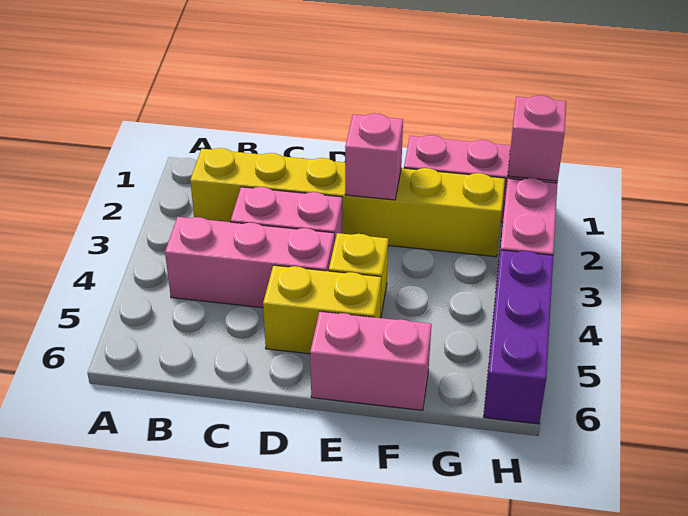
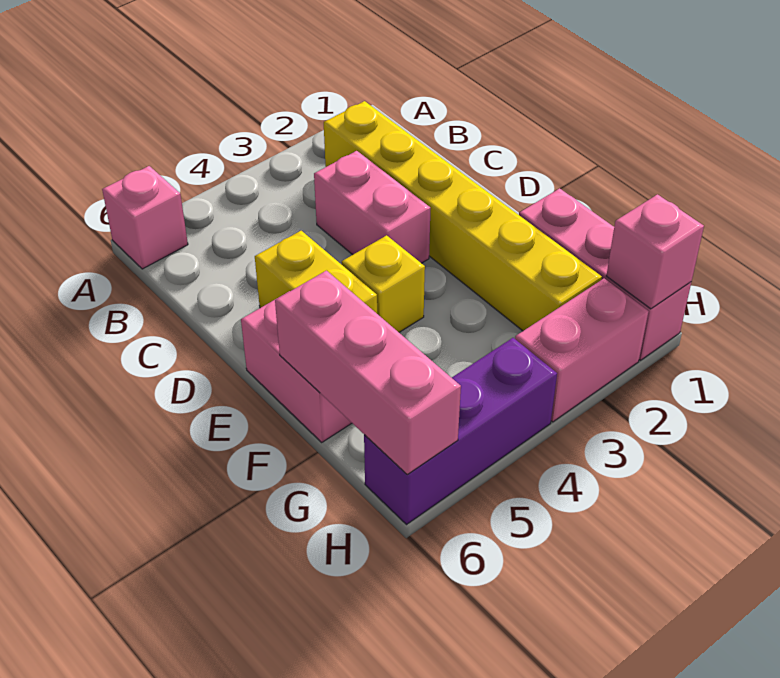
pink brick B4:D4 level 1 -> pink brick F6:H6 level 2
pink brick E2 level 2 -> pink brick A6 level 1

